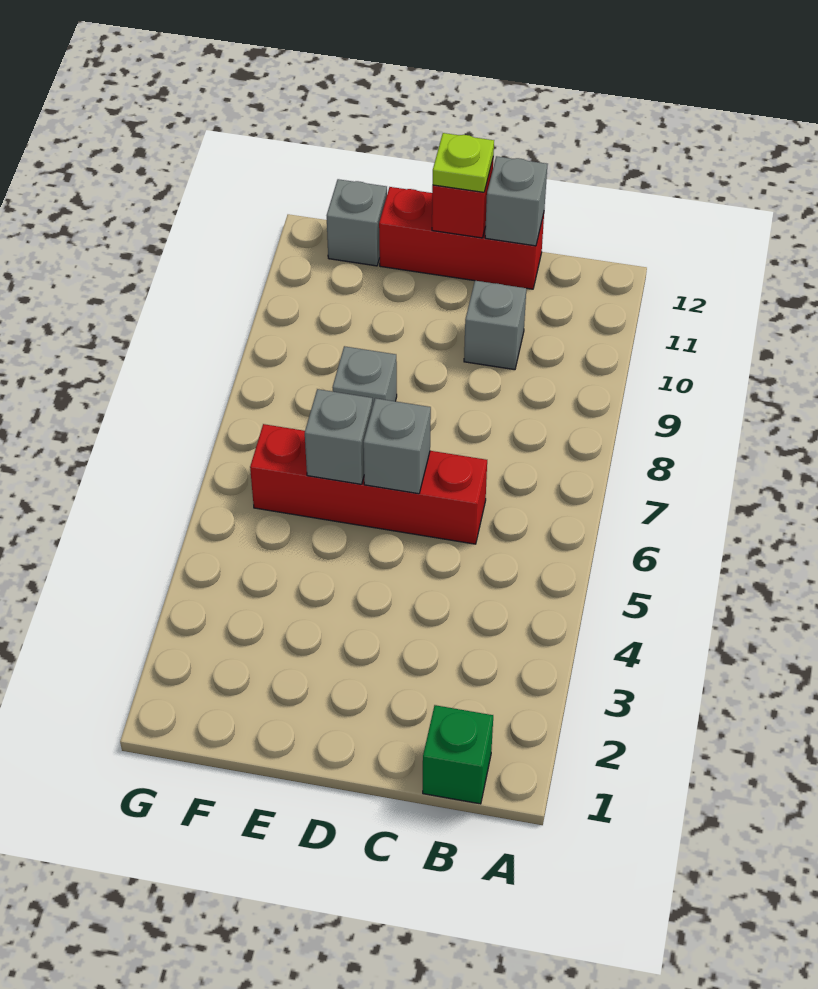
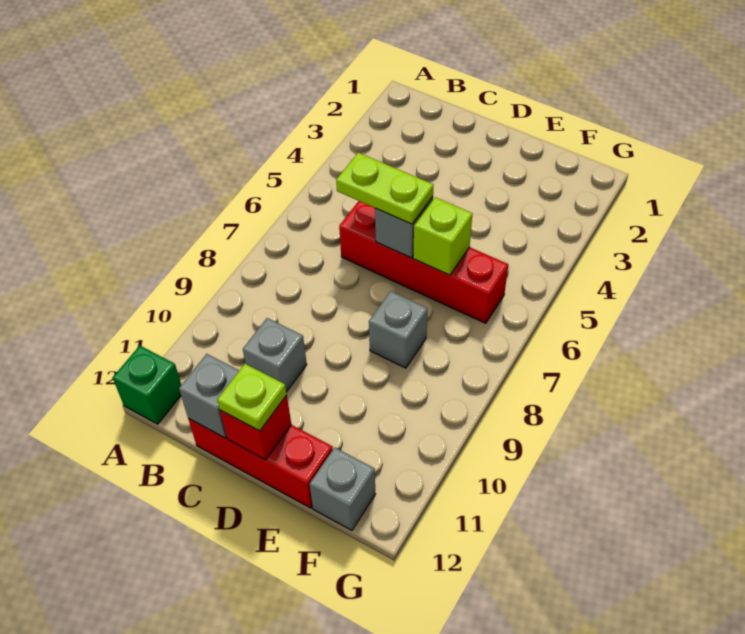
green brick B1 level 1 -> green brick A12 level 1
none -> lime plate C6:D6 level 3
grey brick E6 level 2 -> lime brick E6 level 2

